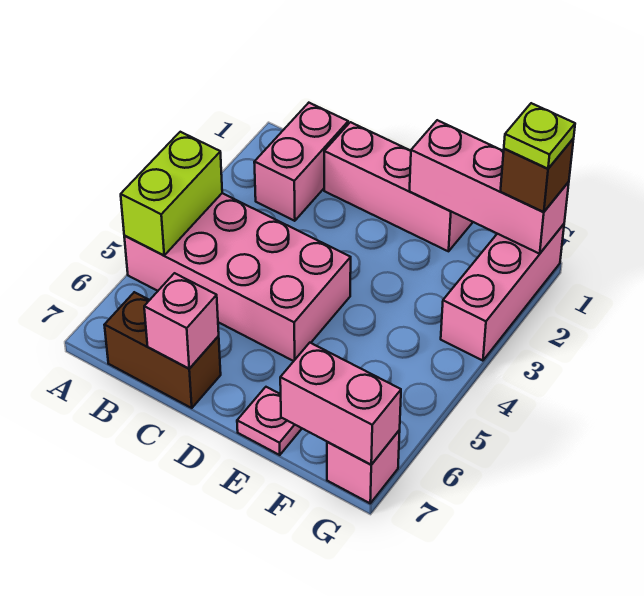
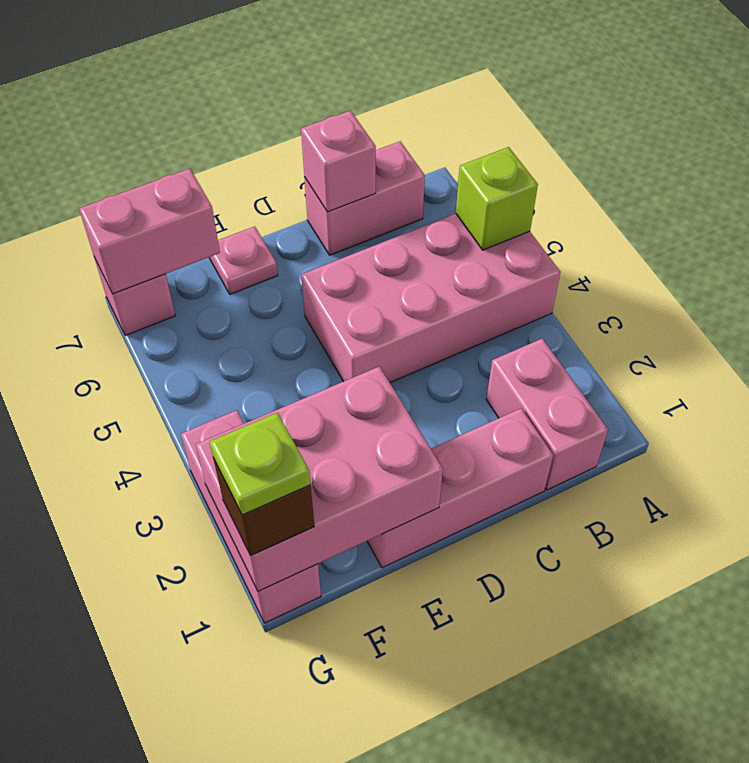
lime brick A4:A5 level 2 -> lime brick A5 level 2
brown brick B7:C7 level 1 -> pink brick B7:C7 level 1
pink brick E1:G1 level 2 -> pink brick E1:G2 level 2

